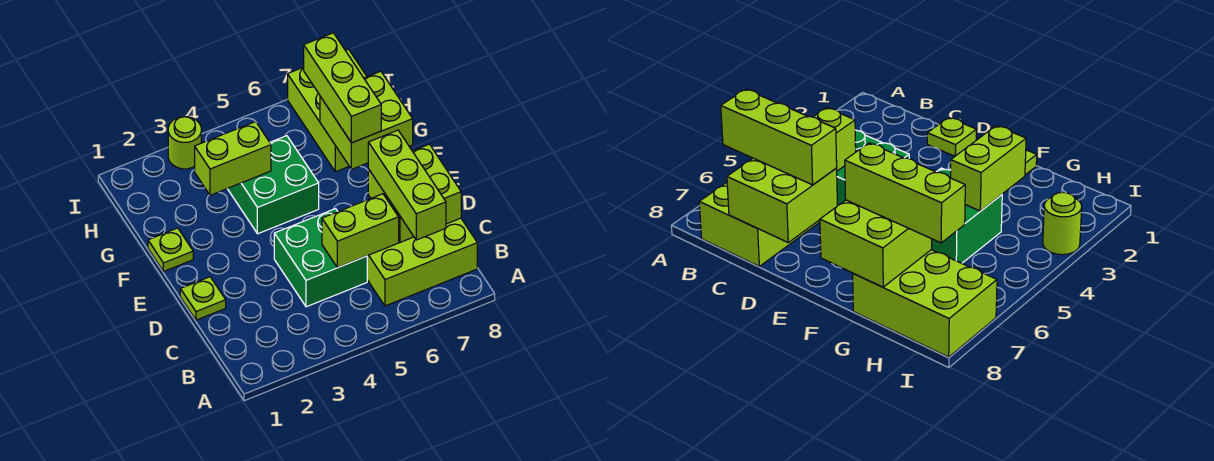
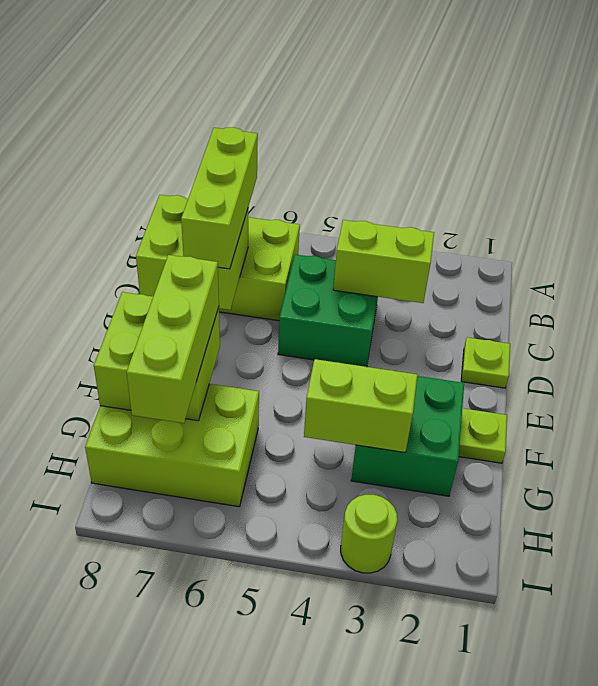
lime brick C5:C6 level 2 -> lime brick C3:C4 level 2
green brick F4:G5 level 1 -> green brick F2:G3 level 1
lime brick G7:I8 level 1 -> lime brick G6:H8 level 1

